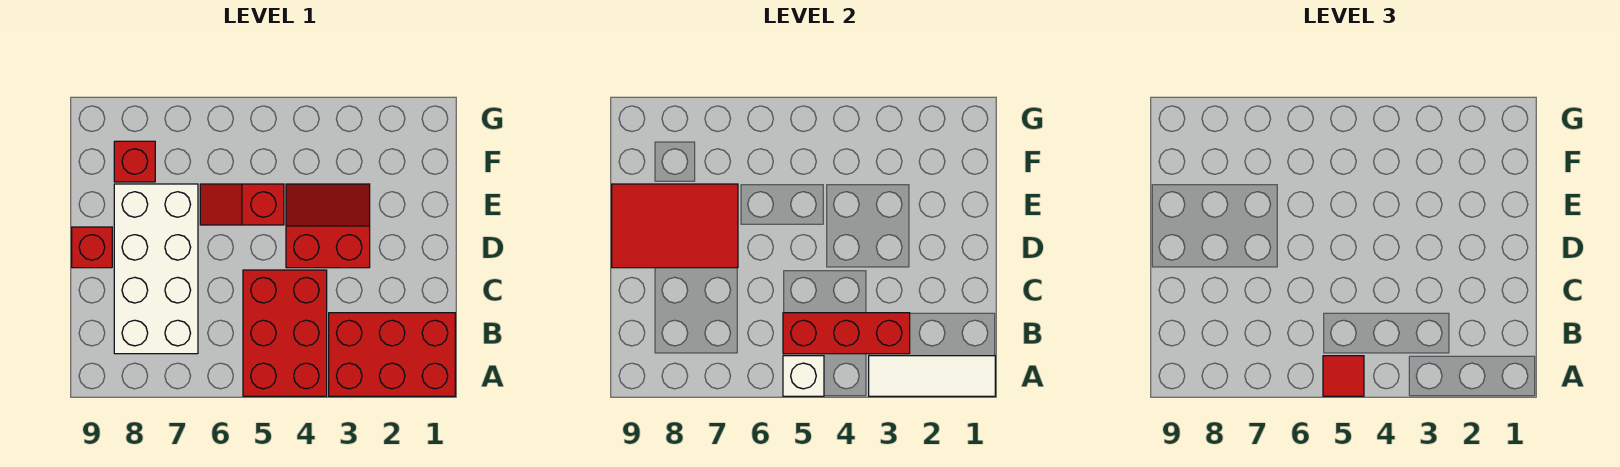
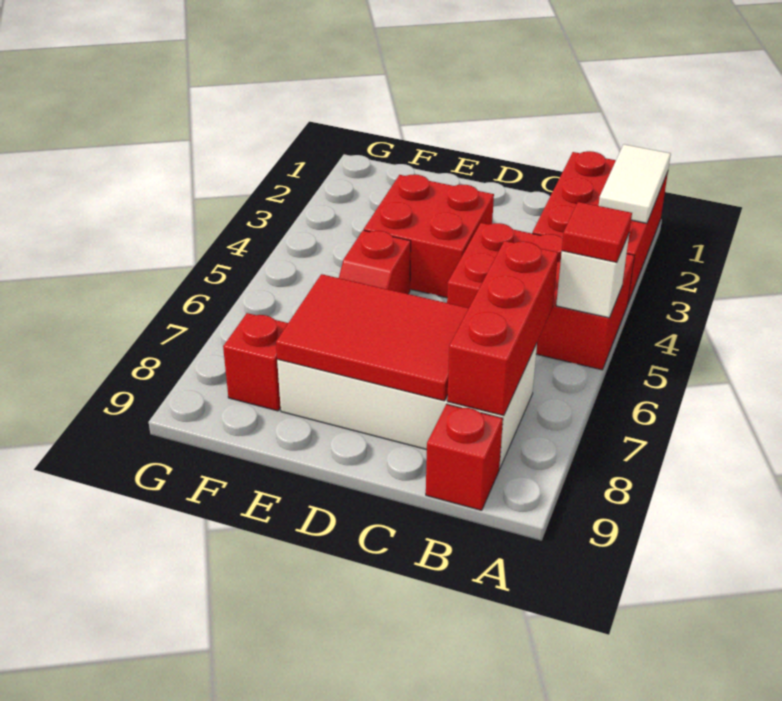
white tile A1:A3 level 2 -> white tile A1:A2 level 2
red brick B3:B5 level 2 -> red brick B6:B8 level 2
red slope D3:E4 level 1 top D -> red brick D3:E4 level 1
red tile D7:E9 level 2 -> red tile C7:E8 level 2
red brick D9 level 1 -> red brick B9 level 1

